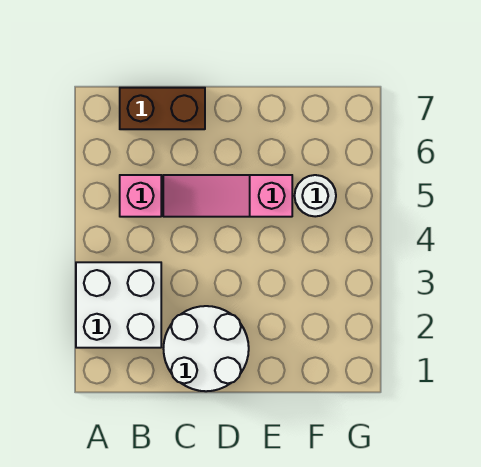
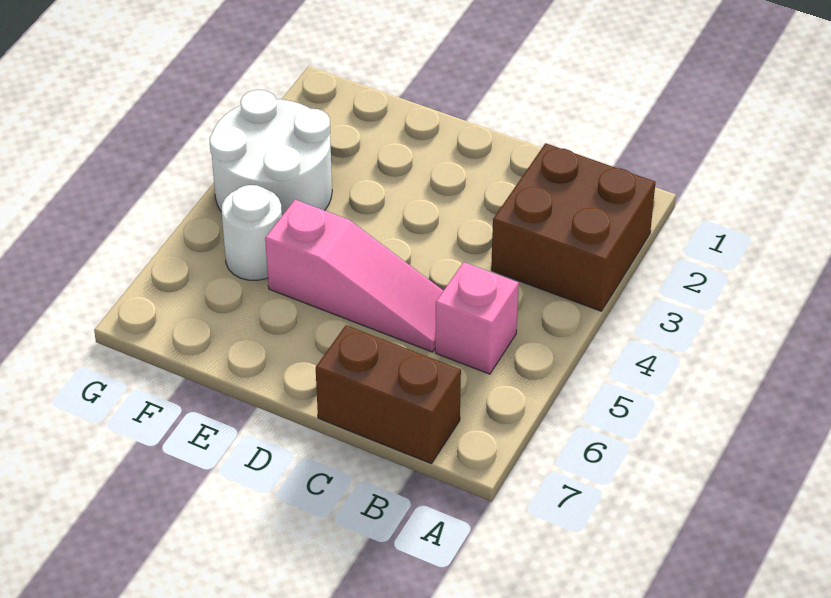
white brick A2:B3 level 1 -> brown brick A2:B3 level 1
white round brick C1:D2 level 1 -> white round brick F3:G4 level 1

